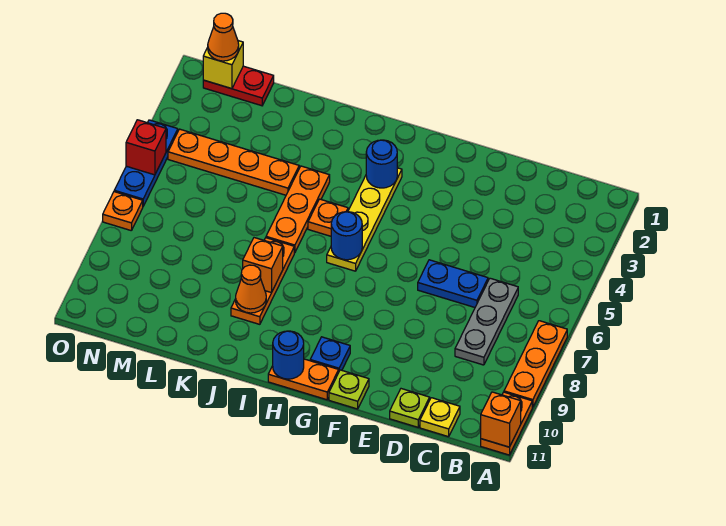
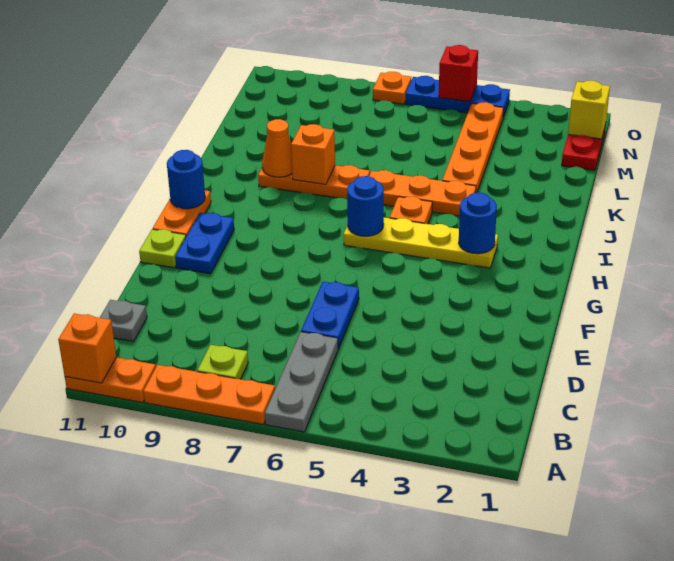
grey plate C6:C8 level 1 -> grey plate A6:C6 level 1
yellow plate C11 level 1 -> grey plate C11 level 1
lime plate D11 level 1 -> lime plate B8 level 1
blue plate G10 level 1 -> blue plate F10:G10 level 1
orange cone N1 level 3 -> none

